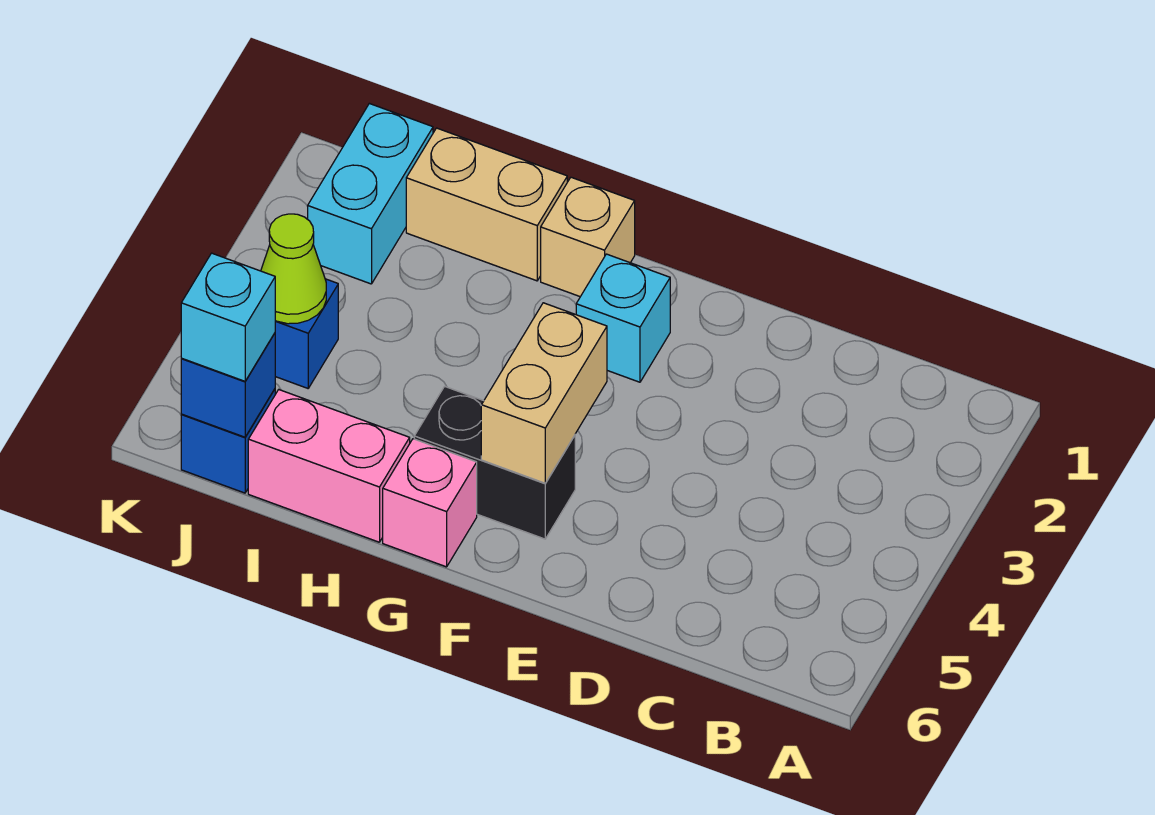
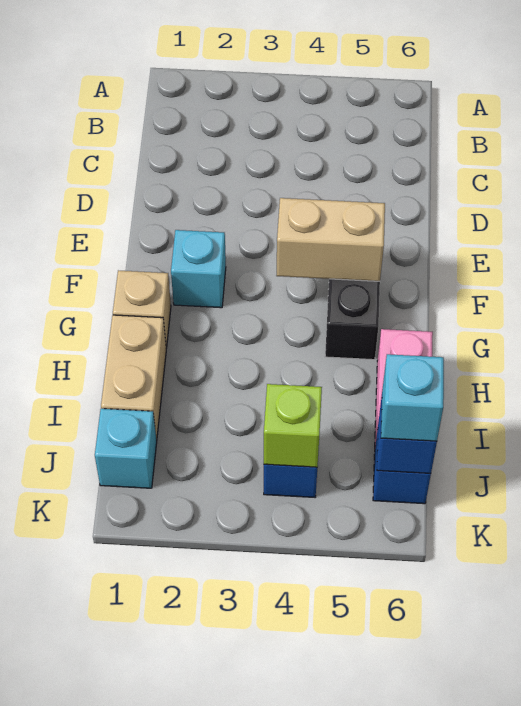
pink brick G6 level 1 -> none
cyan brick J1:J2 level 1 -> cyan brick J1 level 1
lime cone J4 level 2 -> lime brick J4 level 2

